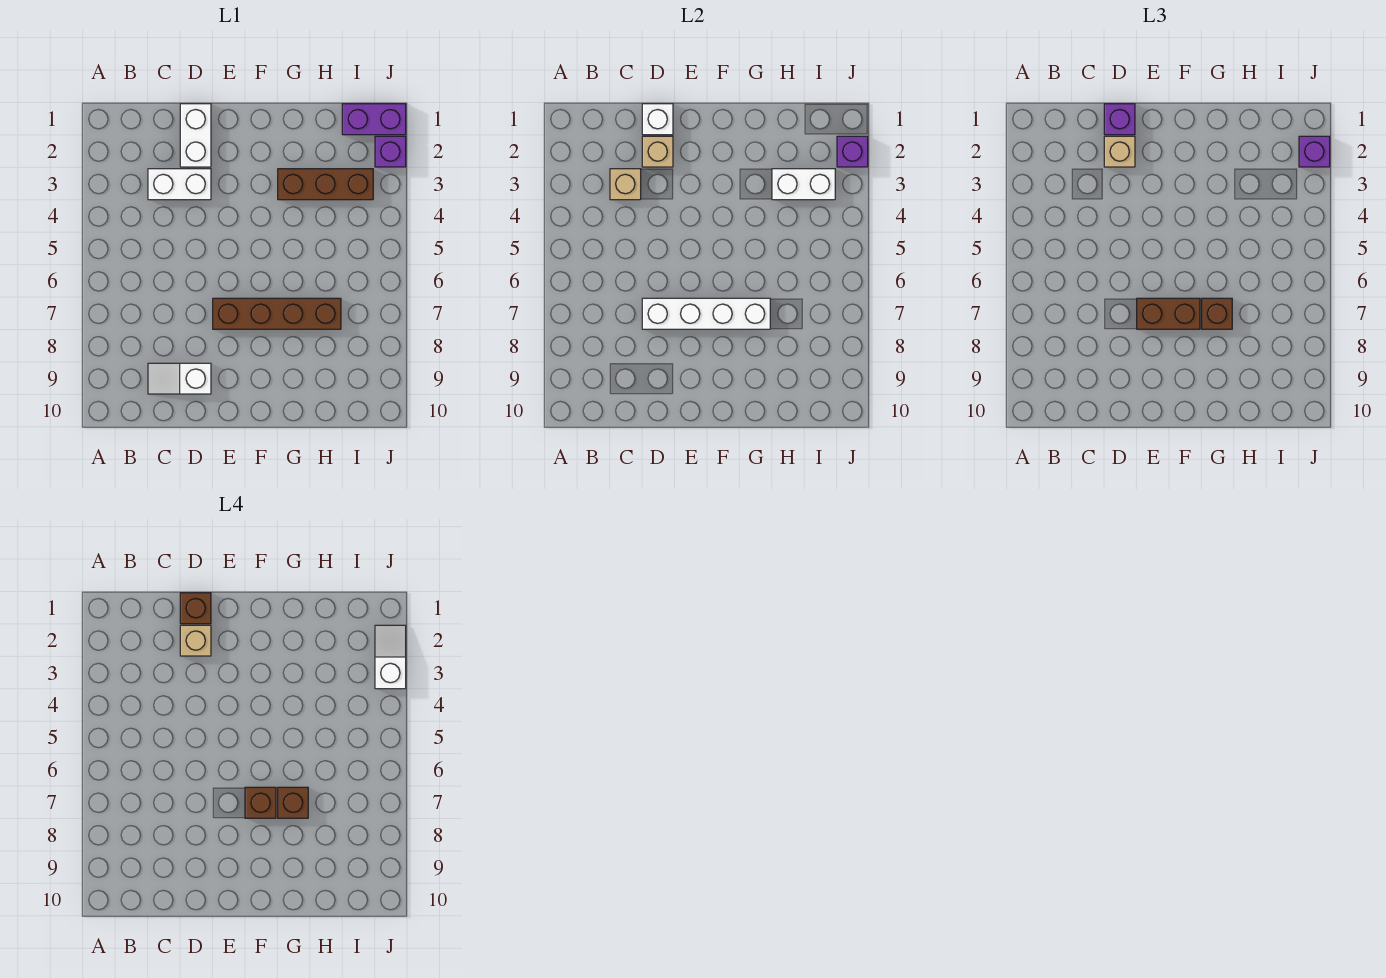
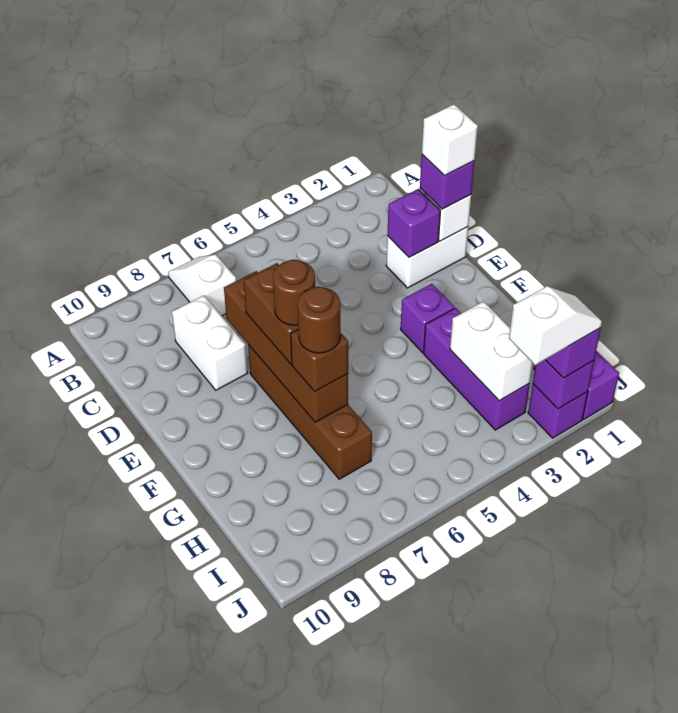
white brick C3:D3 level 1 -> white brick C8:D8 level 1
tan brick C3 level 2 -> none
white slope C9:D9 level 1 top D -> white slope A7:B7 level 1 top B
brown brick D1 level 4 -> white brick D1 level 4
tan brick D2 level 2 -> purple brick D2 level 2
tan brick D2 level 3 -> none
tan brick D2 level 4 -> none
white brick D7:G7 level 2 -> brown brick D7:G7 level 2
none -> purple brick F3 level 1
brown brick F7 level 4 -> brown round brick F7 level 4
brown brick G3:I3 level 1 -> purple brick G3:I3 level 1
brown brick G7 level 4 -> brown round brick G7 level 4

